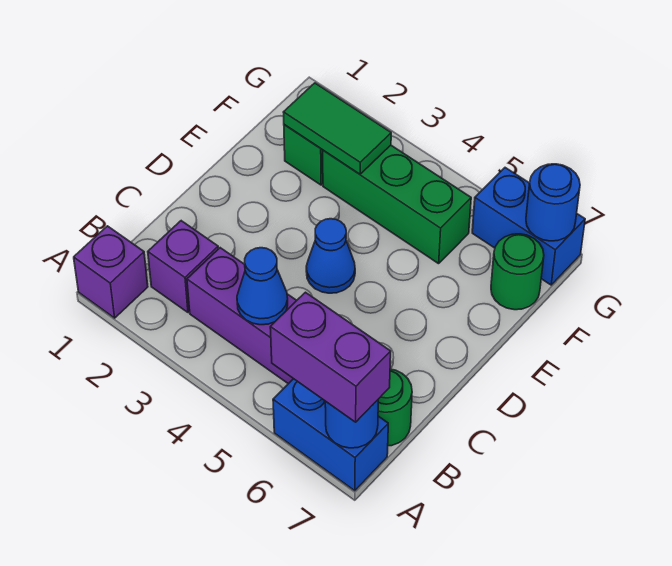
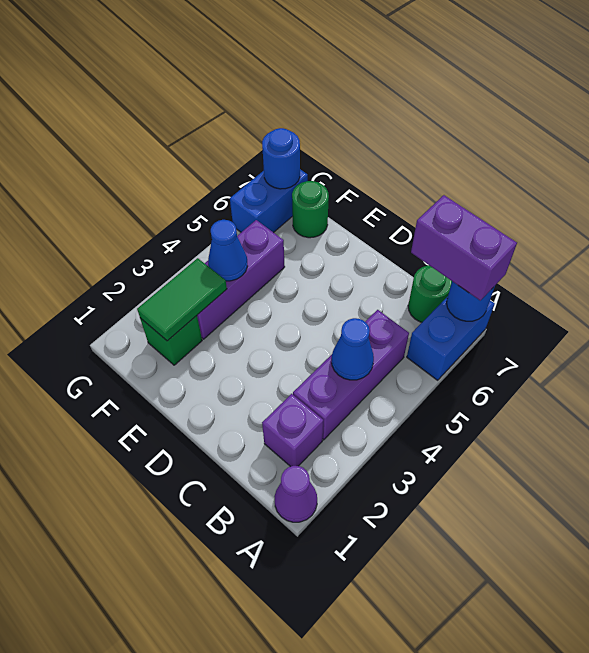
purple brick A1 level 1 -> purple cone A1 level 1
purple brick A6:A7 level 3 -> purple brick A7:B7 level 3
blue cone D4 level 1 -> blue cone F4 level 2
green brick F3:F5 level 1 -> purple brick F3:F5 level 1

